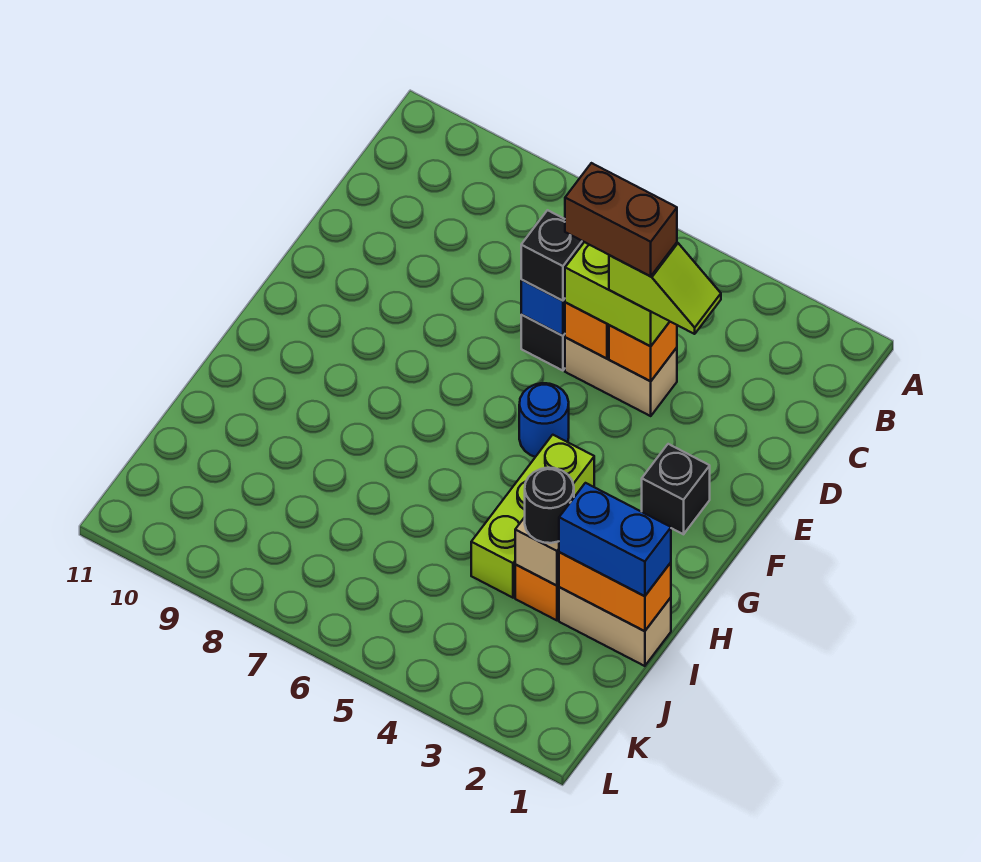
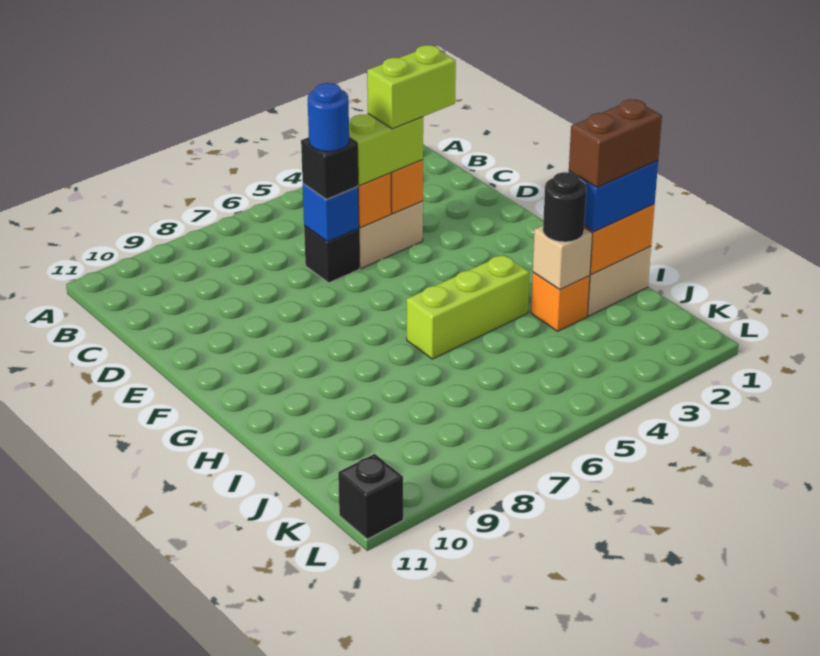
lime slope D3:D4 level 4 top 4 -> lime brick D3:D4 level 4
brown brick D4:D5 level 5 -> brown brick I1:I2 level 4
black brick F2 level 1 -> black brick L11 level 1
blue round brick F5 level 1 -> blue round brick D6 level 4
lime brick G4:I4 level 1 -> lime brick H4:H6 level 1

